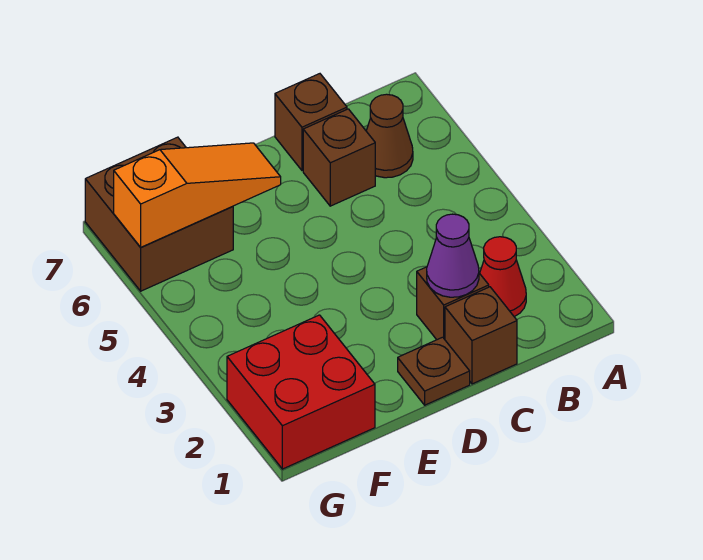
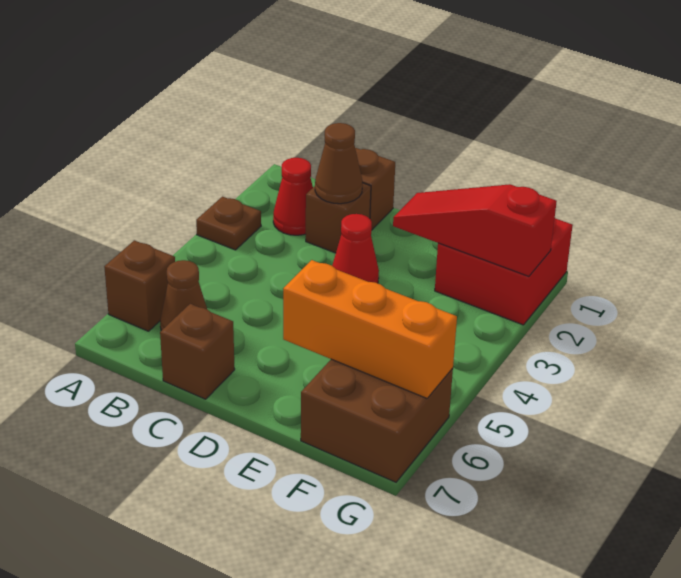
purple cone C2 level 2 -> brown cone C2 level 2
brown brick C6 level 1 -> brown brick A6 level 1
brown plate D1 level 1 -> brown plate A3 level 1
none -> red cone D3 level 1
none -> red slope E2:G2 level 2 top G
orange slope E6:G6 level 2 top G -> orange brick E6:G6 level 2

